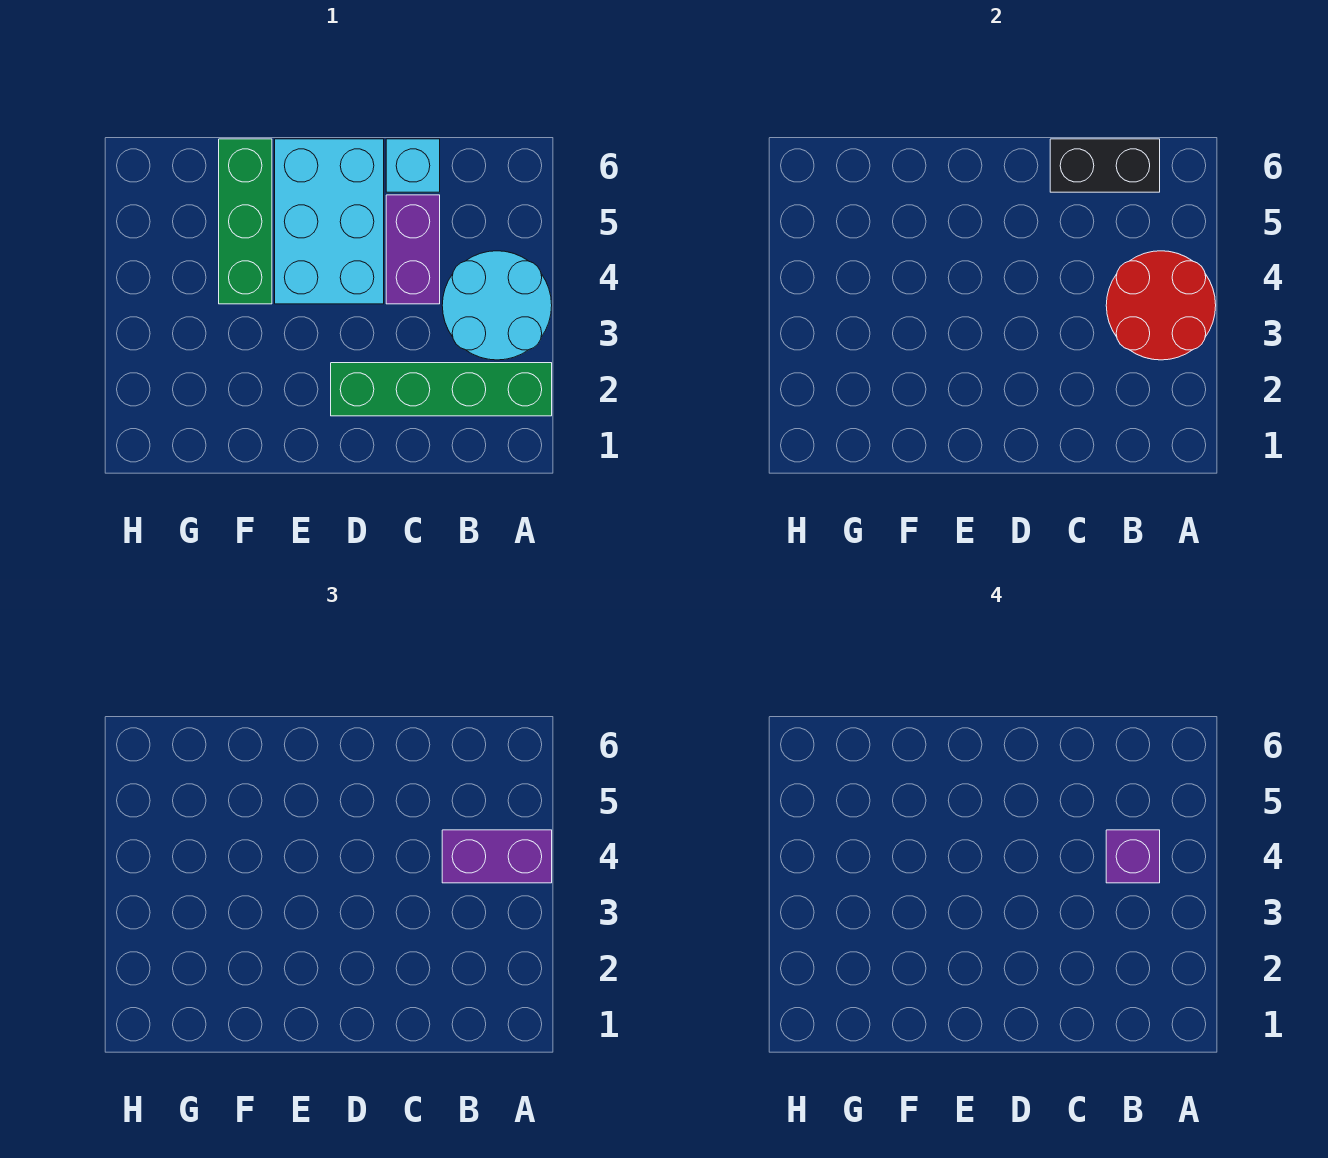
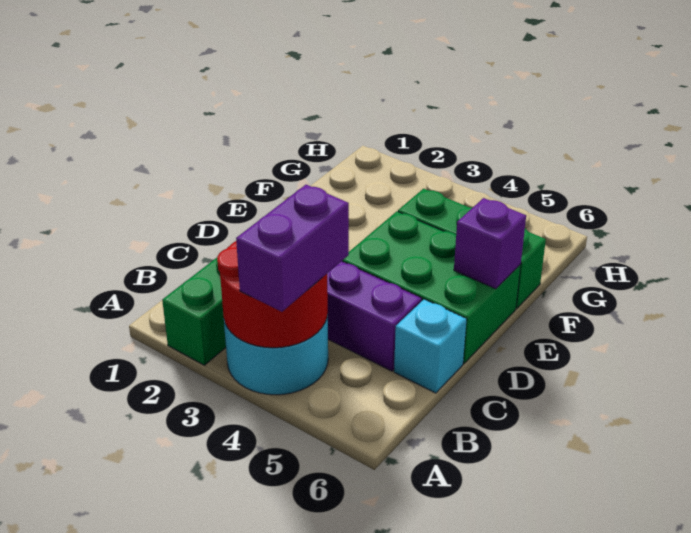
purple brick B4 level 4 -> purple brick E6 level 2
black brick B6:C6 level 2 -> none
cyan brick D4:E6 level 1 -> green brick D4:E6 level 1

